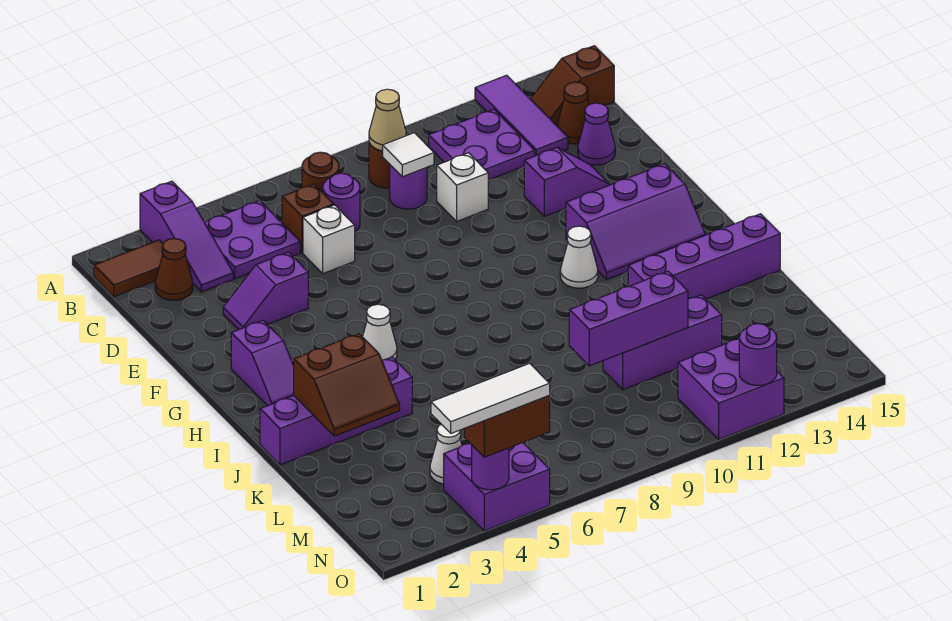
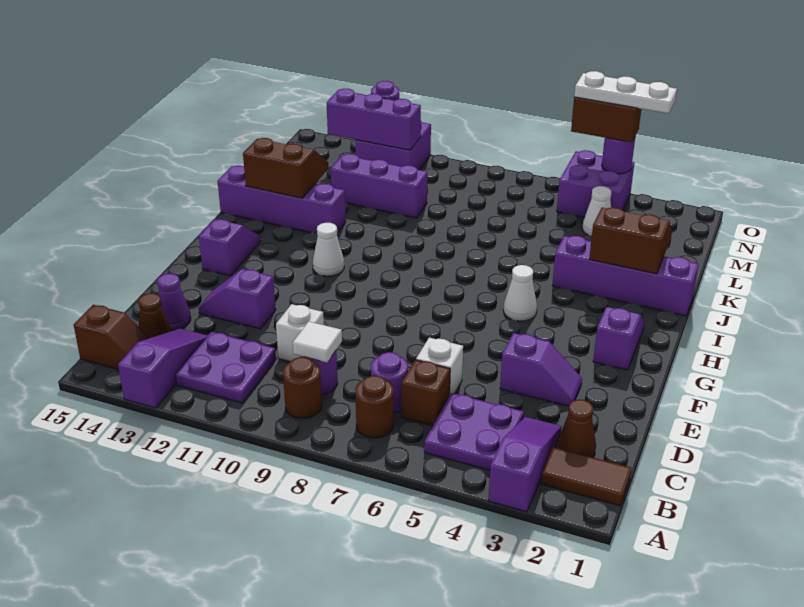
purple tile A13:C13 level 1 -> purple slope A13:C13 level 1 top A
tan cone B9 level 2 -> none
purple slope G12:H14 level 1 top G -> purple slope G14:H14 level 1 top G
none -> brown slope J13:K14 level 2 top J
purple brick L9:L11 level 2 -> purple brick N11:N13 level 2
white tile O3:O5 level 4 -> white plate O3:O5 level 4

